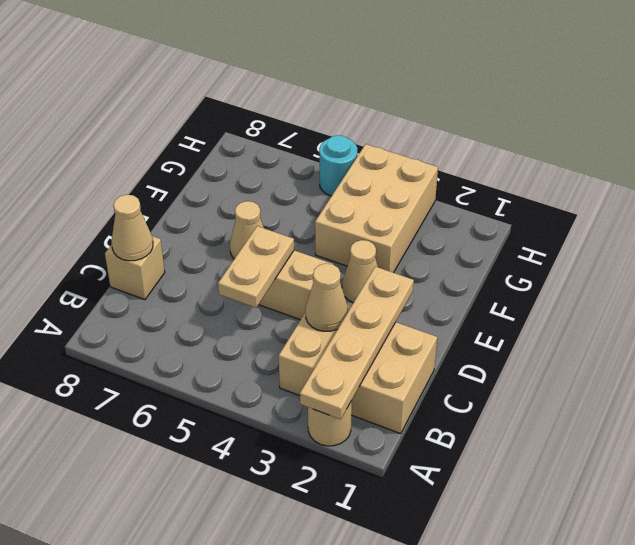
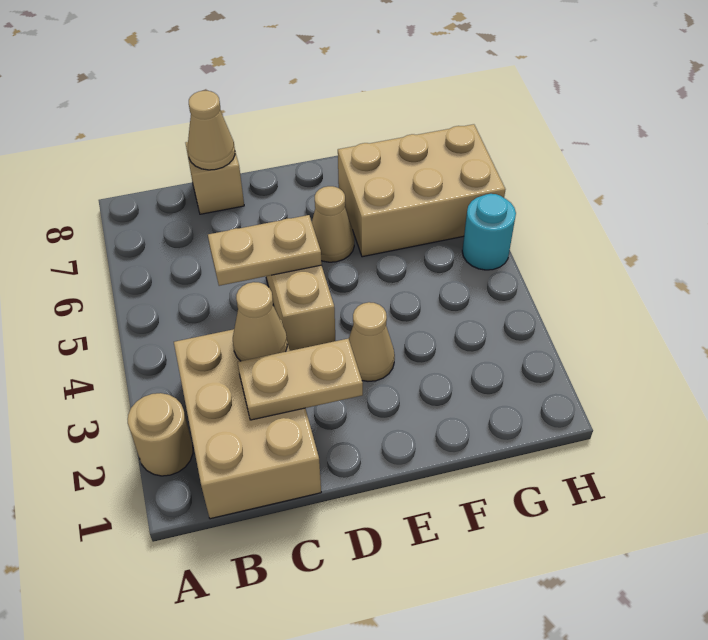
tan plate A2:D2 level 2 -> tan plate C2:D2 level 2
tan brick F3:H4 level 1 -> tan brick F6:H7 level 1

